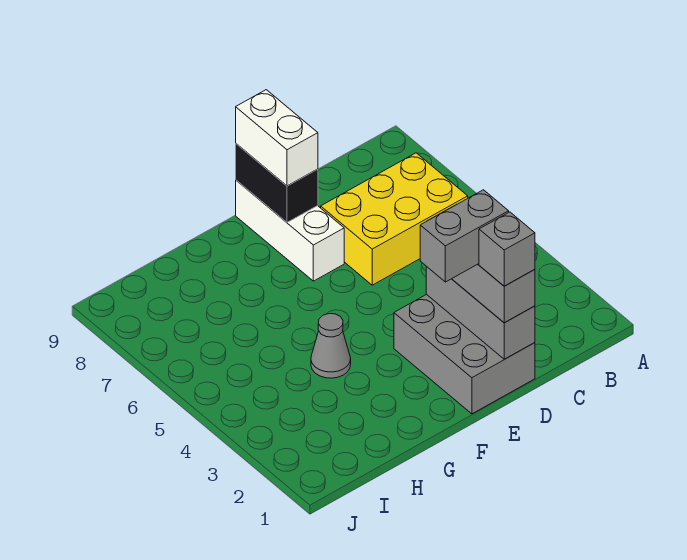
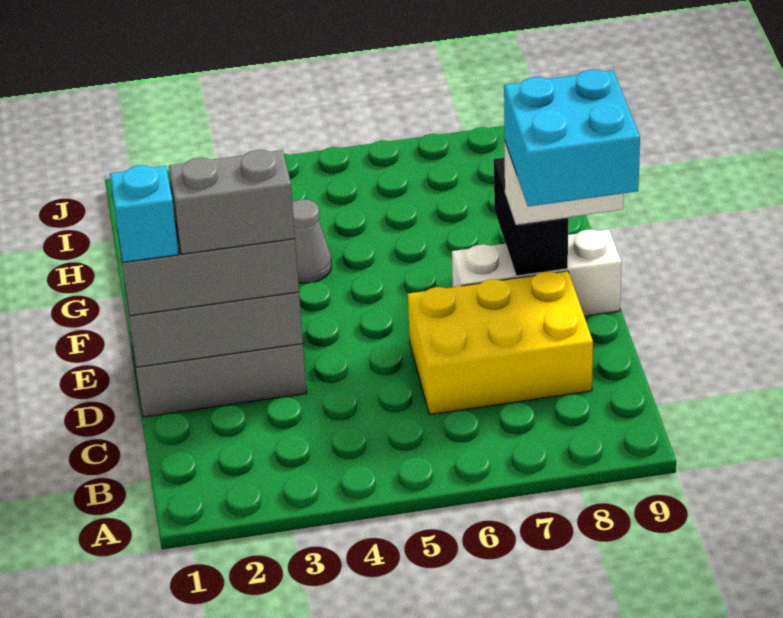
yellow brick B6:D7 level 1 -> yellow brick C6:D8 level 1
grey brick D1 level 4 -> cyan brick D1 level 4
grey brick D2:E2 level 4 -> grey brick D2:D3 level 4
none -> cyan brick D8:E9 level 4
black brick E8:E9 level 2 -> black brick E8:F8 level 2

